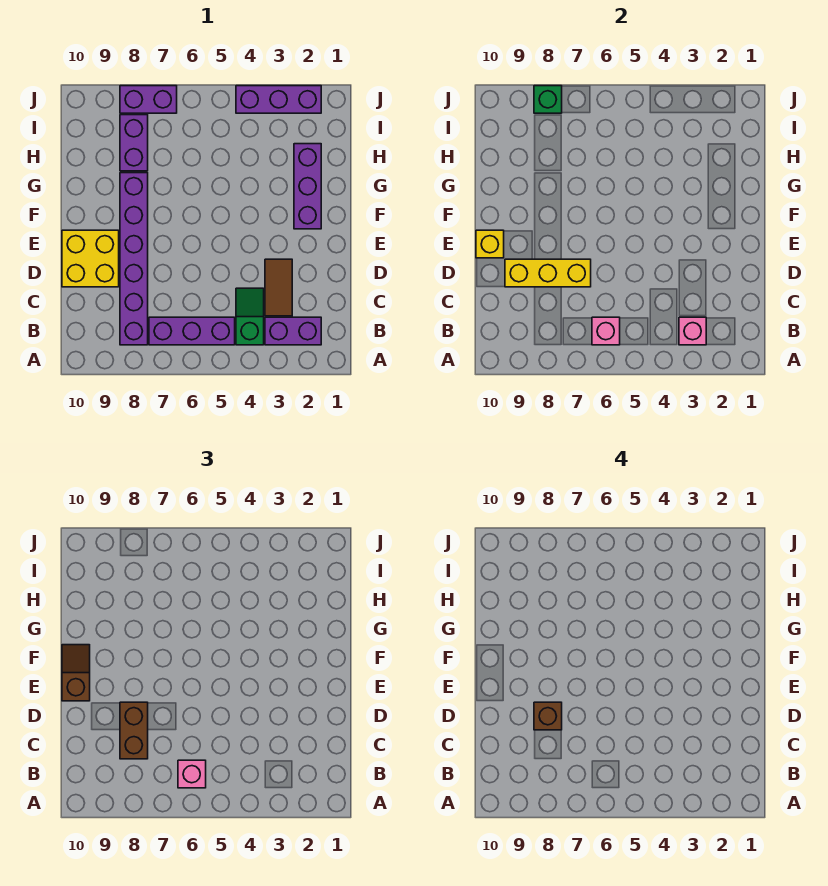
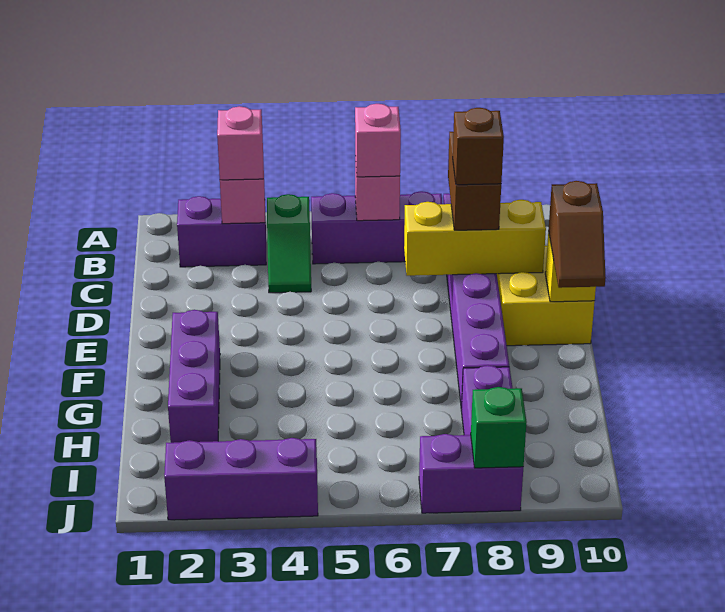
none -> pink brick B3 level 3
brown tile C3:D3 level 1 -> none

